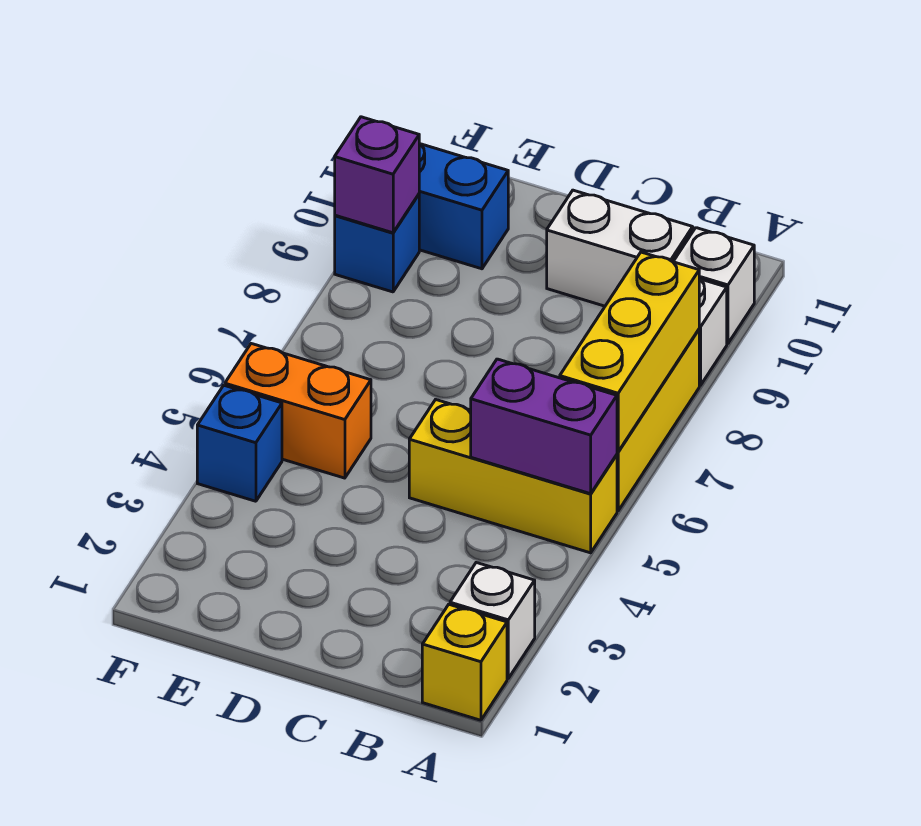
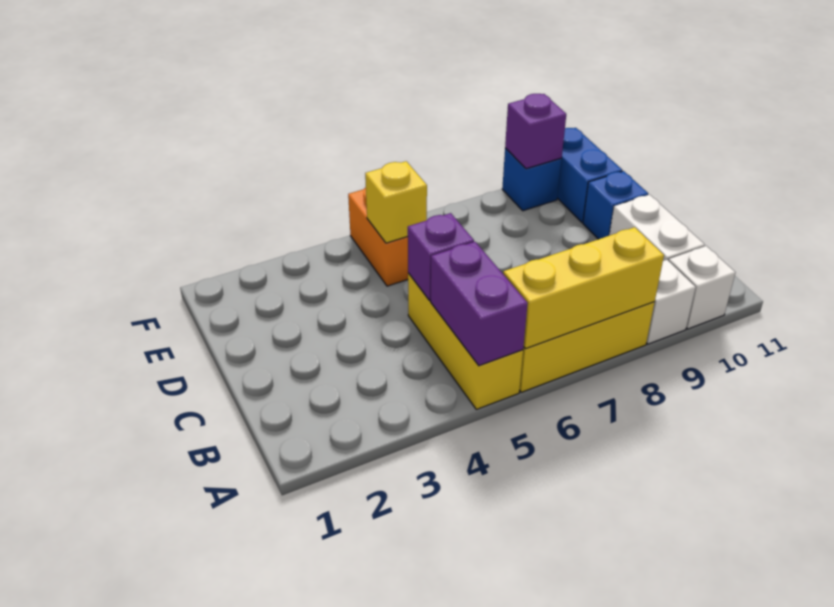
yellow brick A1 level 1 -> yellow brick E5 level 2
white brick A2 level 1 -> none
none -> purple brick C5 level 2
blue brick F4 level 1 -> blue brick D10 level 1

